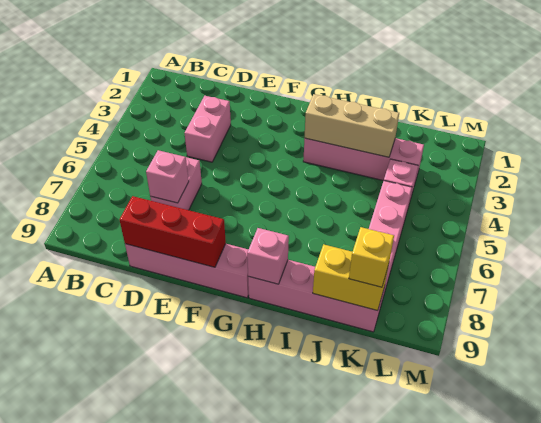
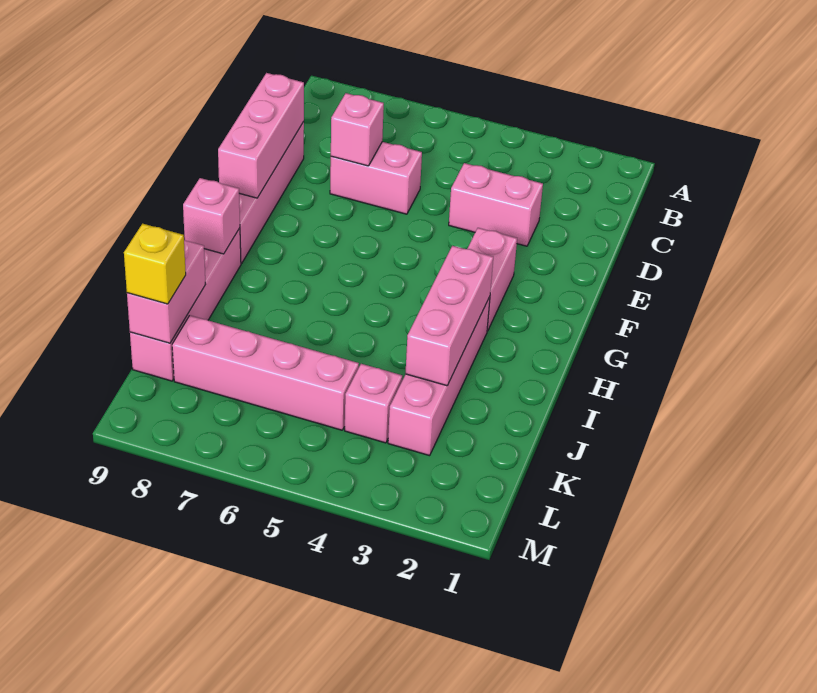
red brick D9:F9 level 2 -> pink brick D9:F9 level 2
none -> pink brick F3:G3 level 1
tan brick H3:J3 level 2 -> pink brick H3:J3 level 2
yellow brick J9:K9 level 2 -> pink brick J9:K9 level 2

